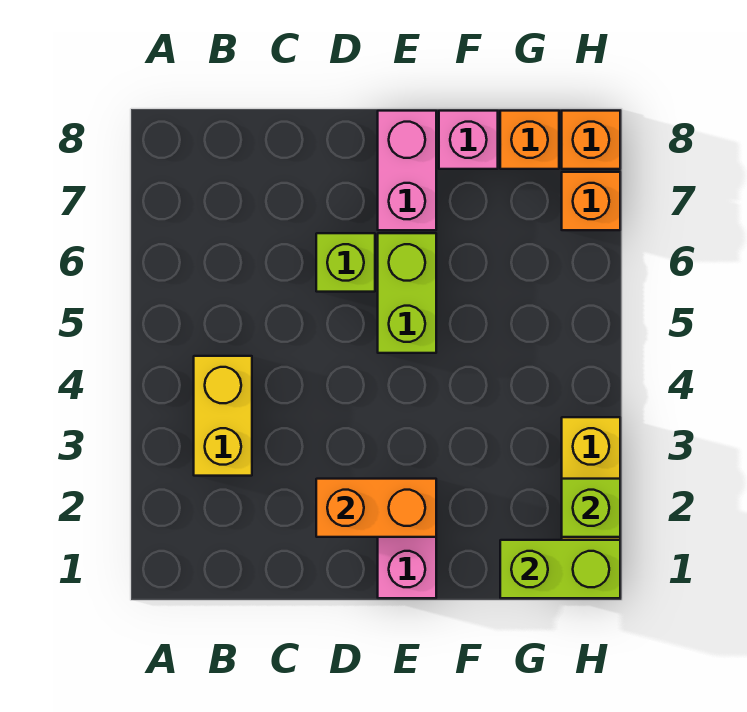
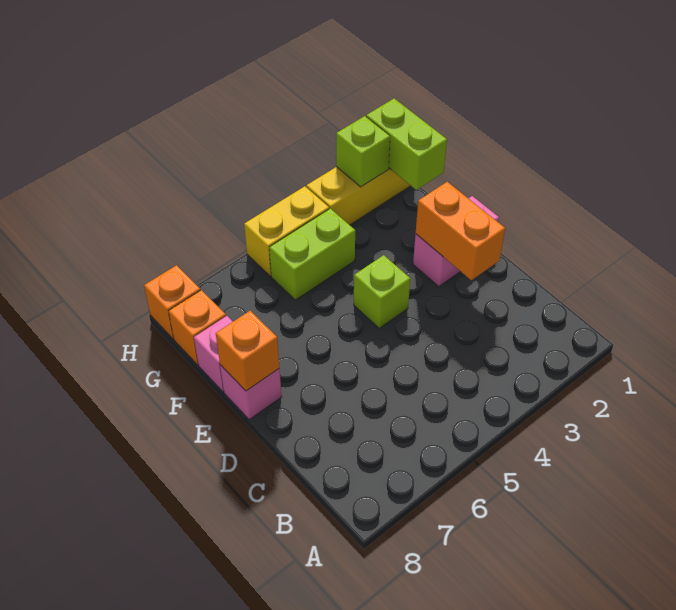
yellow brick B3:B4 level 1 -> yellow brick H4:H5 level 1
lime brick D6 level 1 -> lime brick E4 level 1
lime brick E5:E6 level 1 -> lime brick G4:G5 level 1
pink brick E7:E8 level 1 -> pink brick E8 level 1
orange brick H7 level 1 -> orange brick E8 level 2

